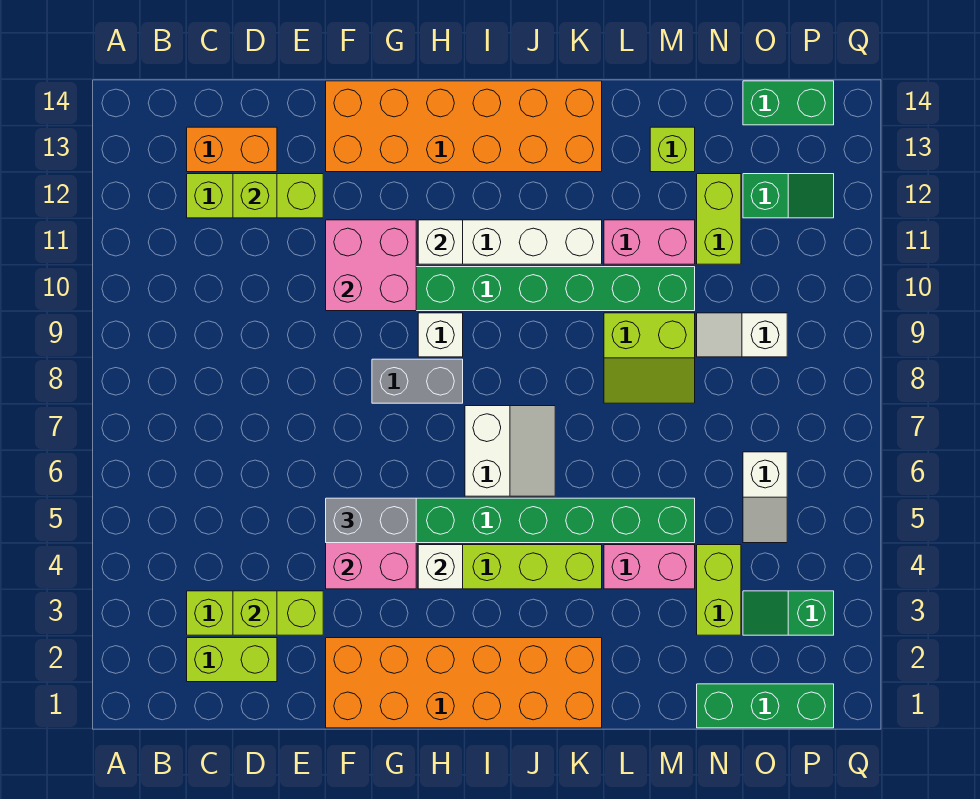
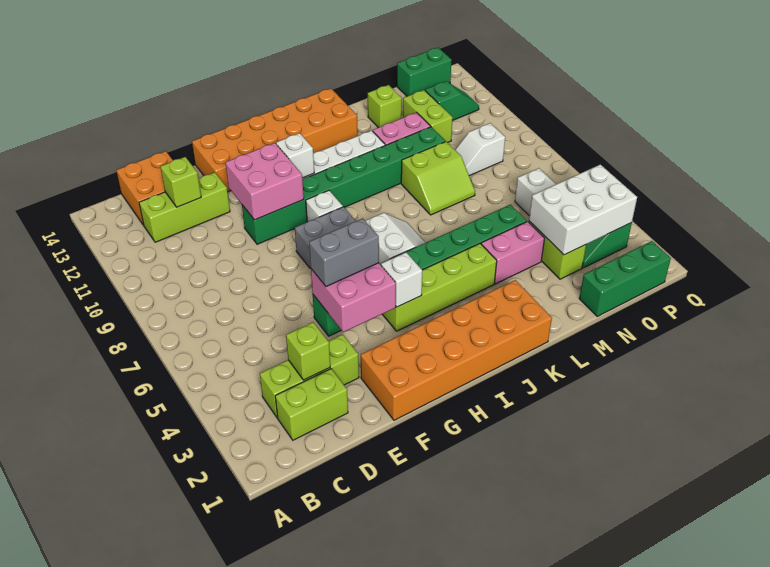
orange brick C13:D13 level 1 -> orange brick C13:D14 level 1
none -> white brick N3:P4 level 2

